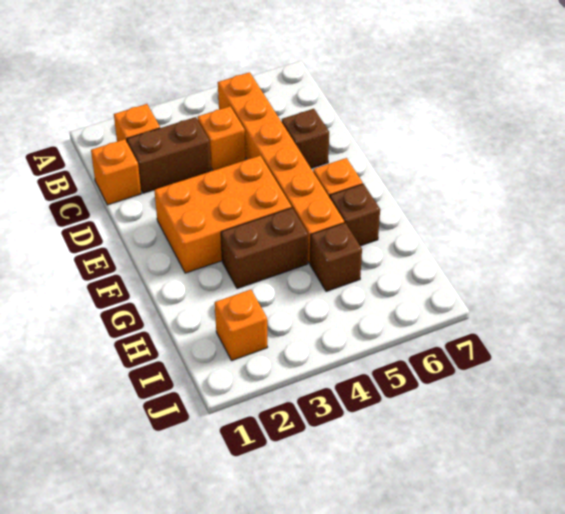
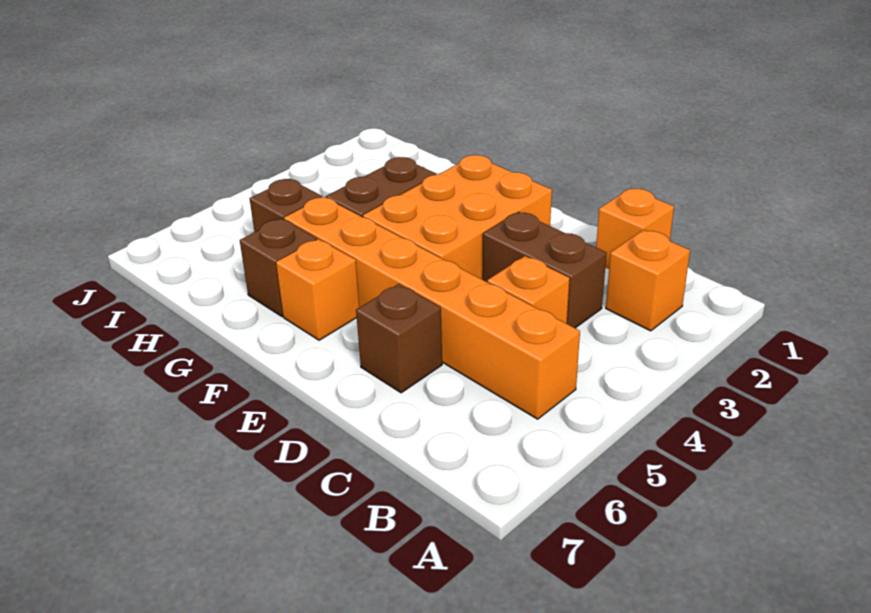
brown brick C2:C3 level 1 -> brown brick C3:D3 level 1
orange brick I2 level 1 -> none

